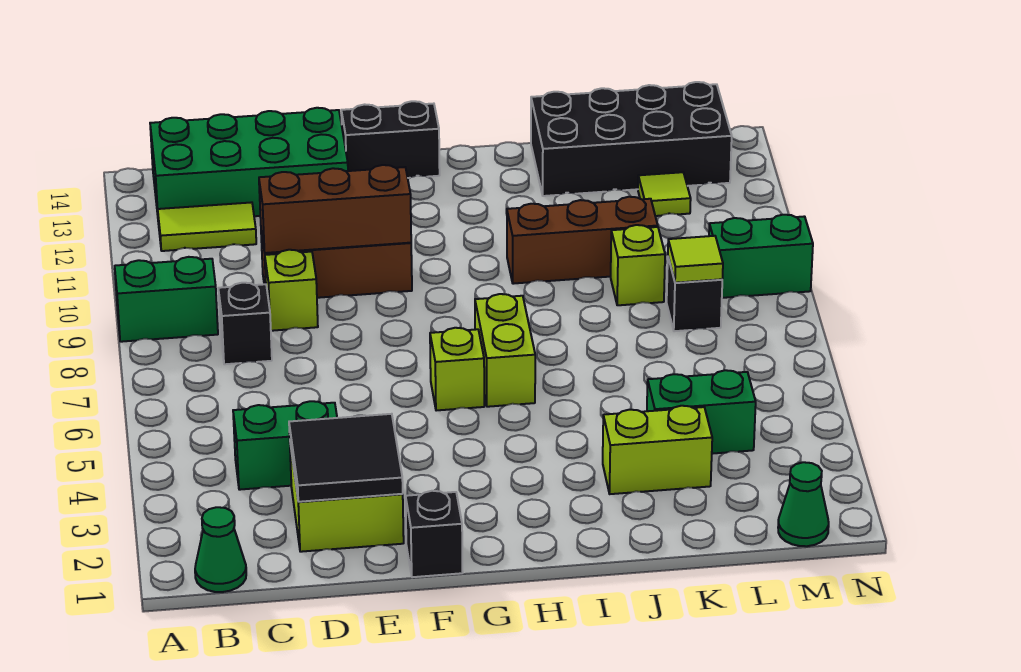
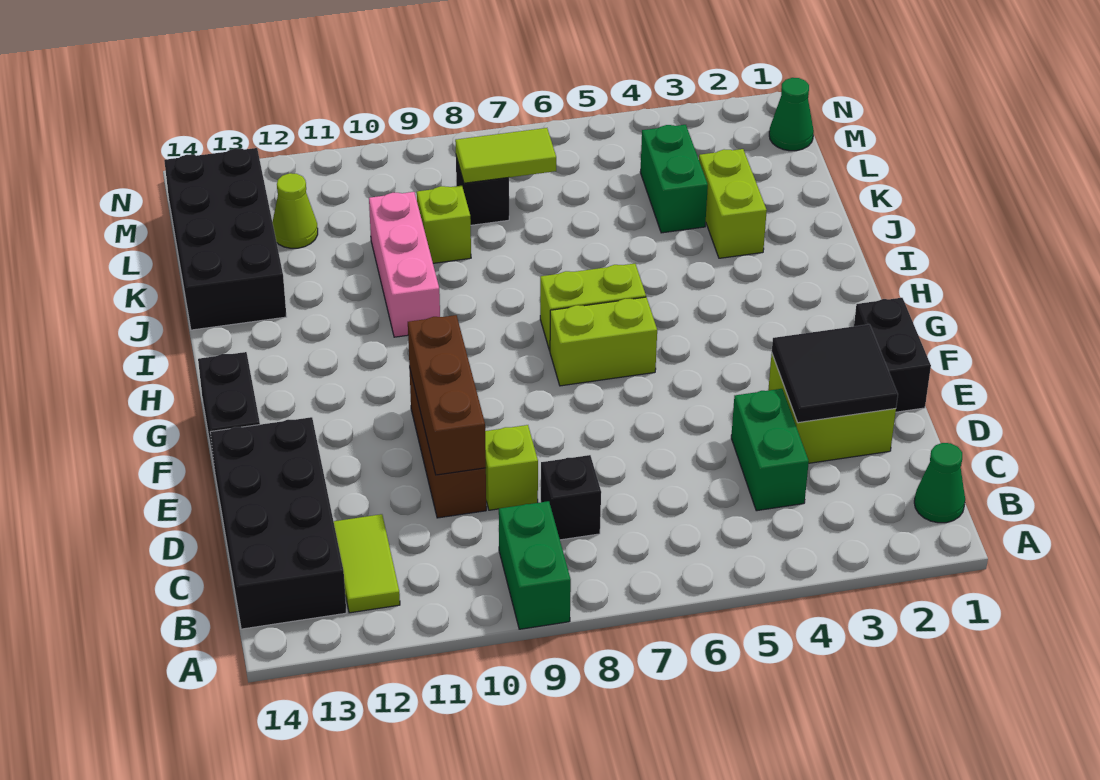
green brick B13:E14 level 1 -> black brick B13:E14 level 1
black brick F1 level 1 -> black brick E1:F1 level 1
lime brick G6 level 1 -> lime brick G6:G7 level 1
brown brick I10:K10 level 1 -> pink brick I10:K10 level 1
lime tile L8 level 2 -> lime tile L7:L8 level 2
lime tile L12 level 1 -> lime cone L12 level 1
green brick M9:N9 level 1 -> none

